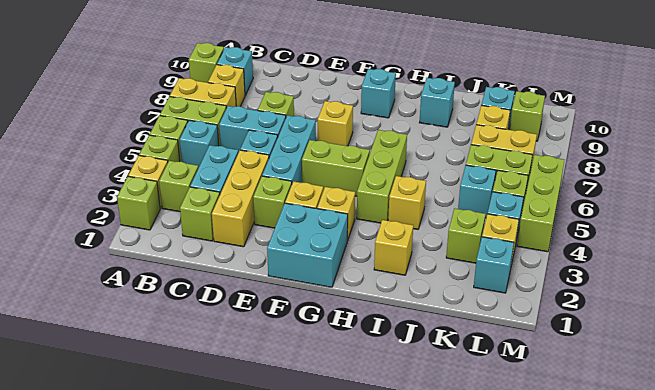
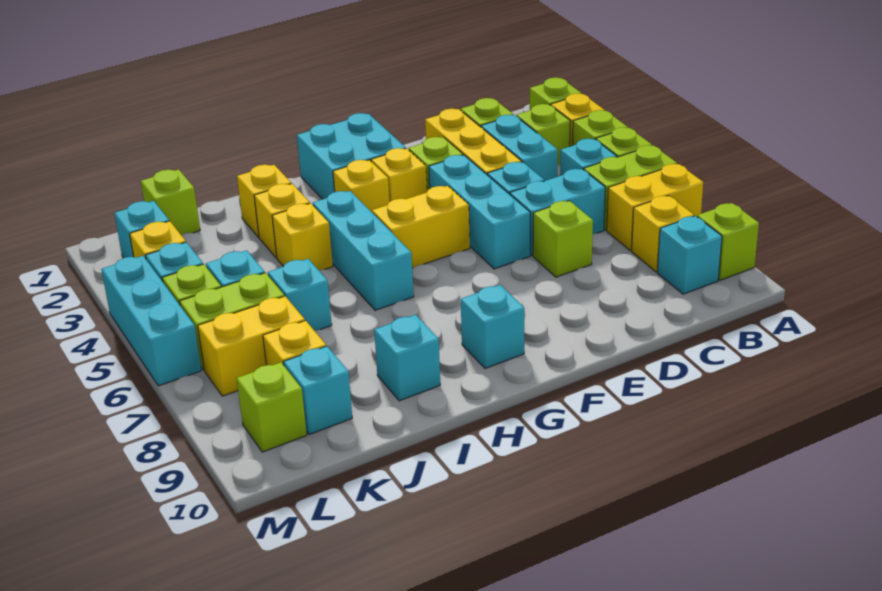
lime brick F5:G5 level 1 -> yellow brick F5:G5 level 1
yellow brick F7 level 1 -> yellow brick I3 level 1
lime brick H4:H6 level 1 -> cyan brick H4:H6 level 1
none -> cyan brick J6 level 1
lime brick K3 level 1 -> lime brick K1 level 1
lime brick M4:M6 level 1 -> cyan brick M4:M6 level 1

